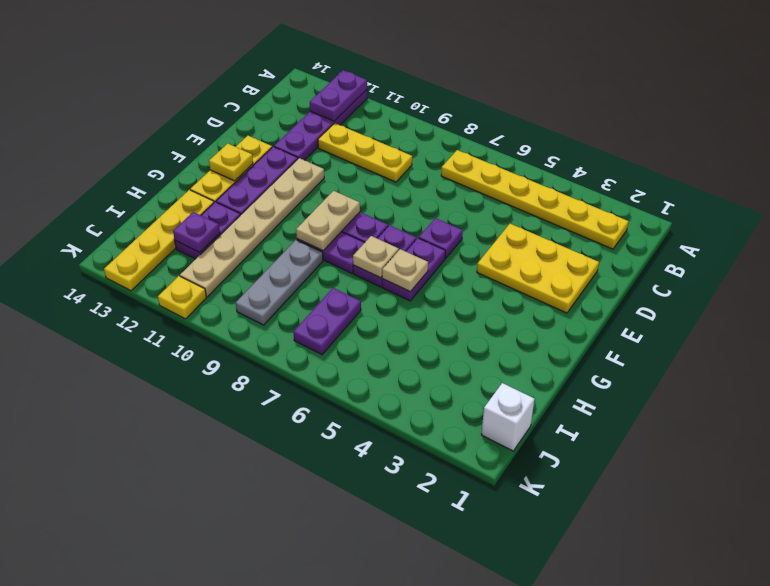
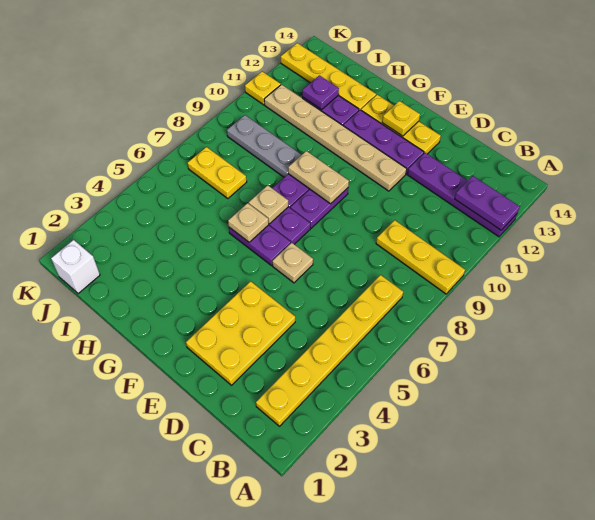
yellow plate C9:C11 level 1 -> yellow plate A9:C9 level 1
purple plate E6 level 1 -> tan plate E6 level 1
purple plate I7:J7 level 1 -> yellow plate I7:J7 level 1

